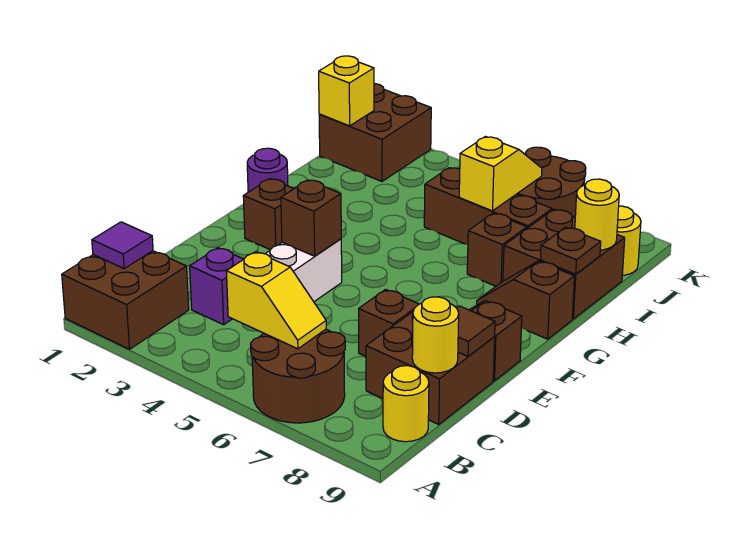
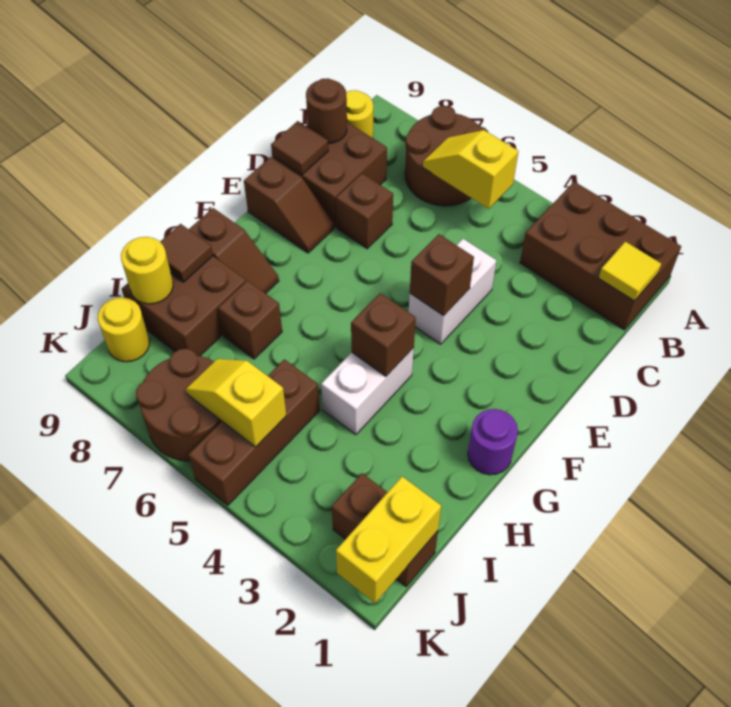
brown brick A1:B2 level 1 -> brown brick A1:B3 level 1
purple tile B1 level 2 -> yellow tile B1 level 2
purple brick C3 level 1 -> none
yellow round brick C9 level 2 -> brown round brick C9 level 2
brown brick F2 level 1 -> brown brick G4 level 2
none -> white brick G4:H4 level 1
brown plate H9 level 2 -> brown tile H9 level 2
brown brick I5:I7 level 1 -> brown brick I5:K5 level 1
yellow slope I6:J6 level 2 top I -> yellow slope J5:J6 level 2 top 5
brown brick J1:K2 level 1 -> brown brick J1:J2 level 1
yellow brick J1 level 2 -> yellow brick J1:K1 level 2

